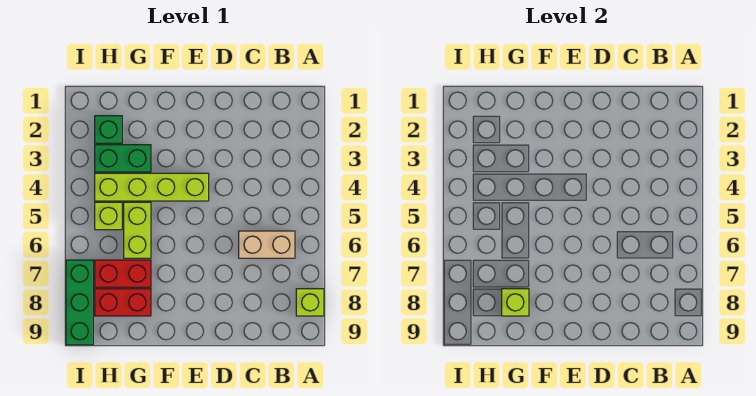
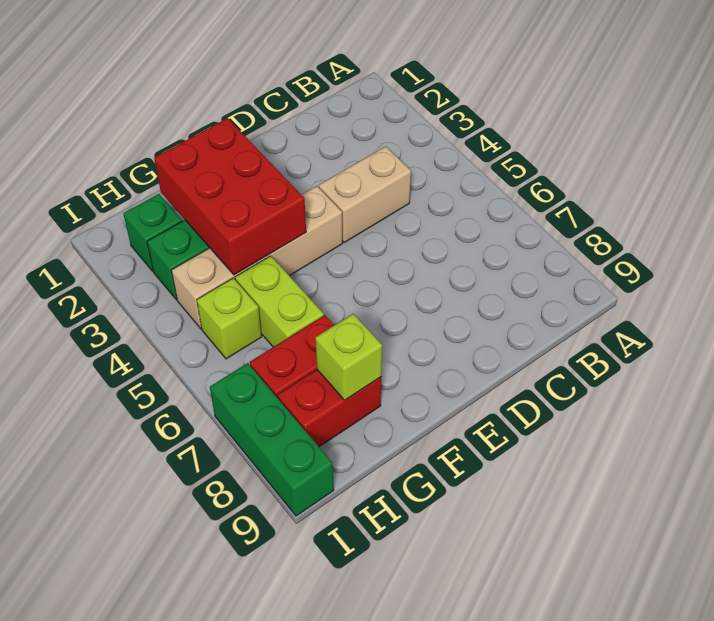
lime brick A8 level 1 -> none
tan brick B6:C6 level 1 -> tan brick C4:D4 level 1
lime brick E4:H4 level 1 -> tan brick E4:H4 level 1
none -> red brick F2:G4 level 2

